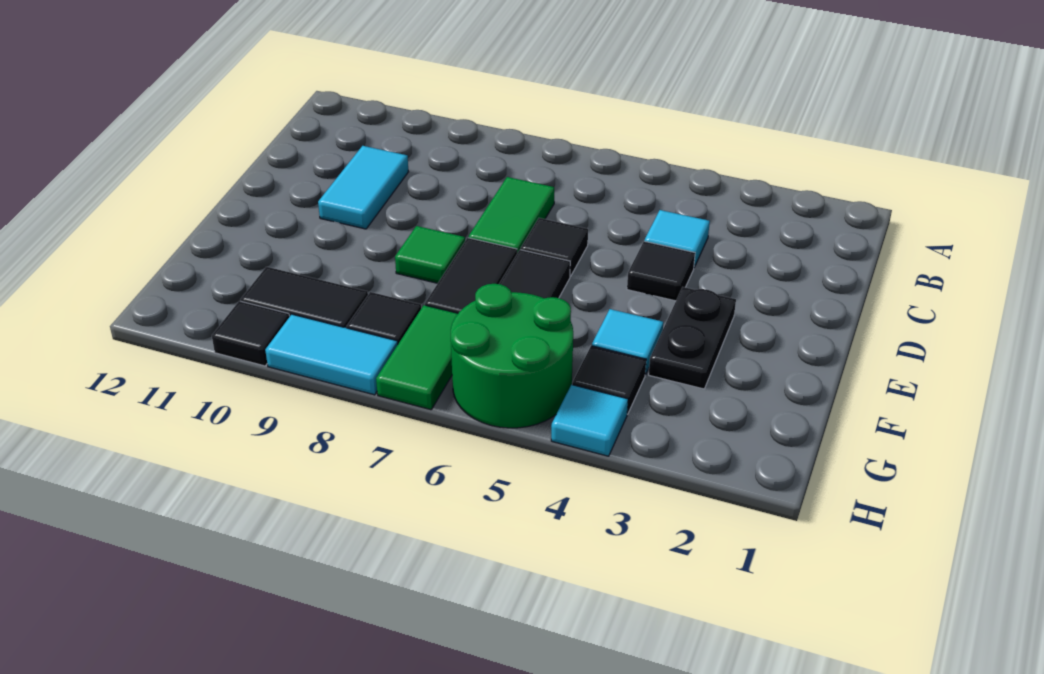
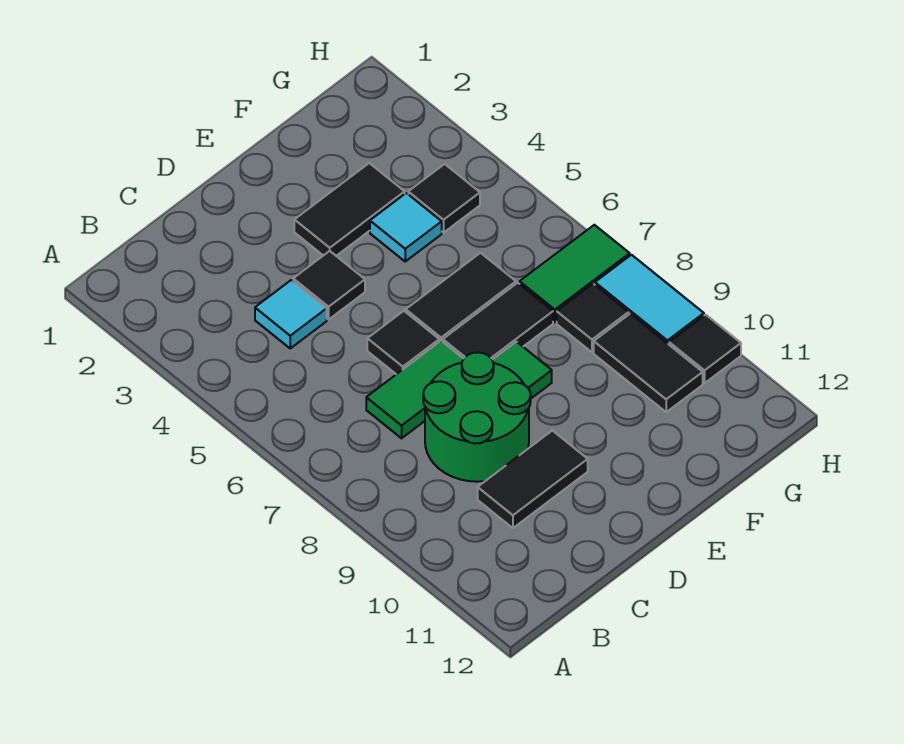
cyan tile C10:D10 level 1 -> black tile C10:D10 level 1
black plate E3:F3 level 1 -> black tile E3:F3 level 1
green round brick G5:H6 level 1 -> green round brick C8:D9 level 1
cyan tile H4 level 1 -> none

